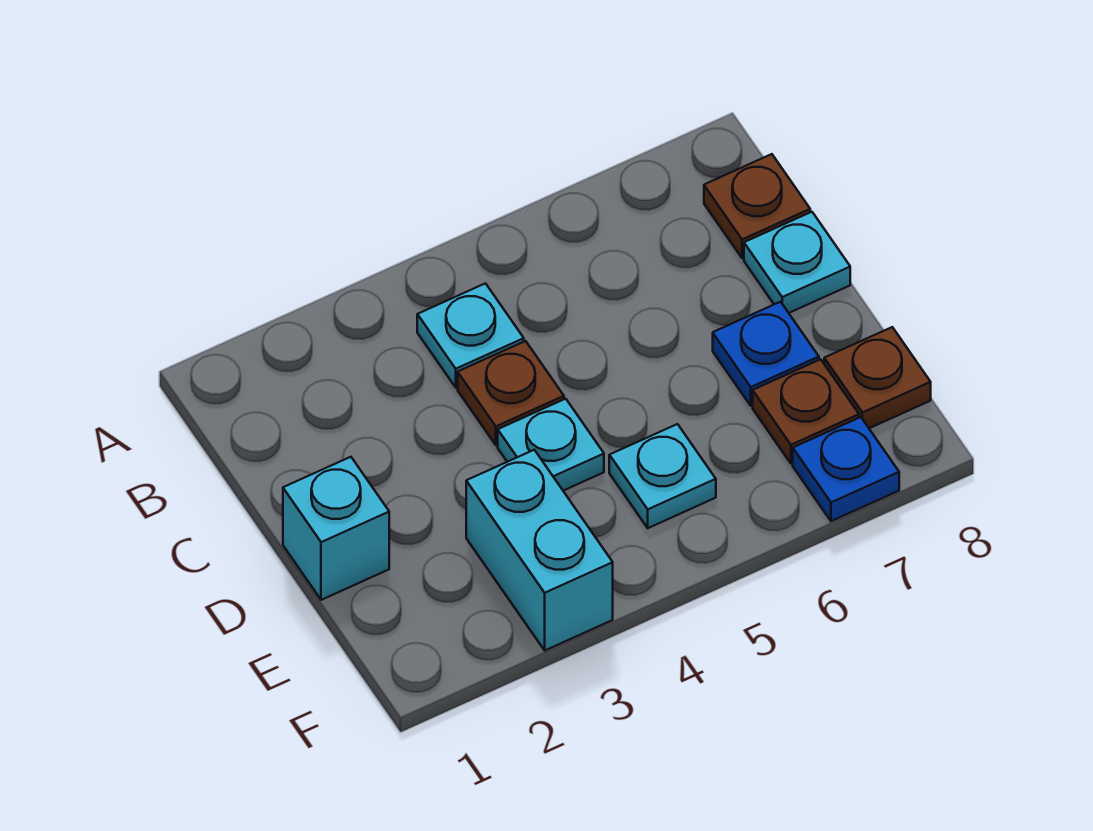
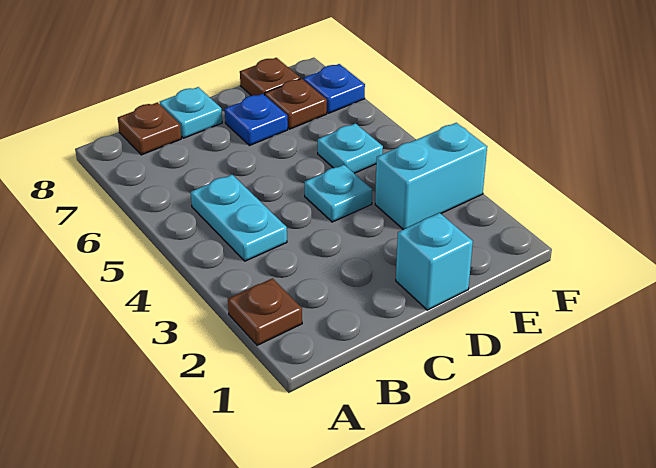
cyan plate B4 level 1 -> cyan plate B4:B5 level 1
brown plate C4 level 1 -> brown plate A2 level 1

